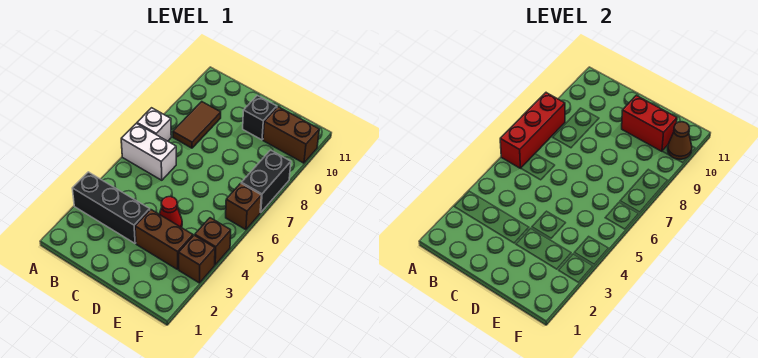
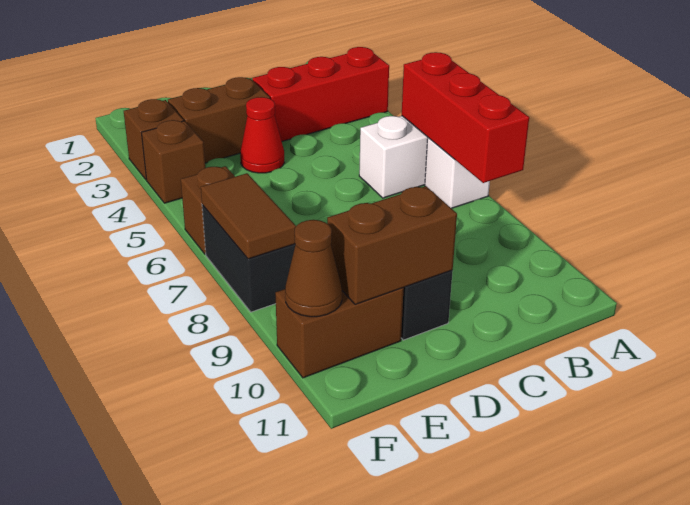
black brick A3:C3 level 1 -> red brick A3:C3 level 1
brown tile B8:B9 level 1 -> brown tile F7:F8 level 2
red brick D10:E10 level 2 -> brown brick D10:E10 level 2

